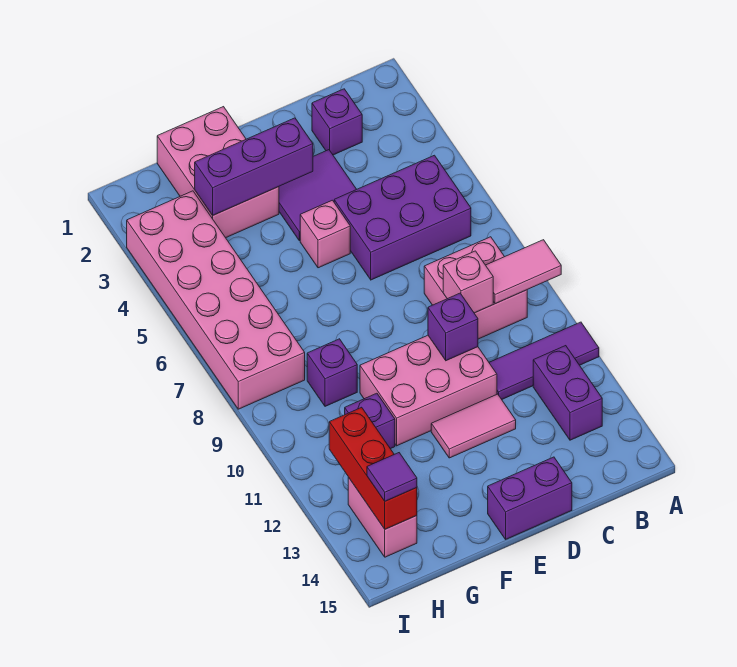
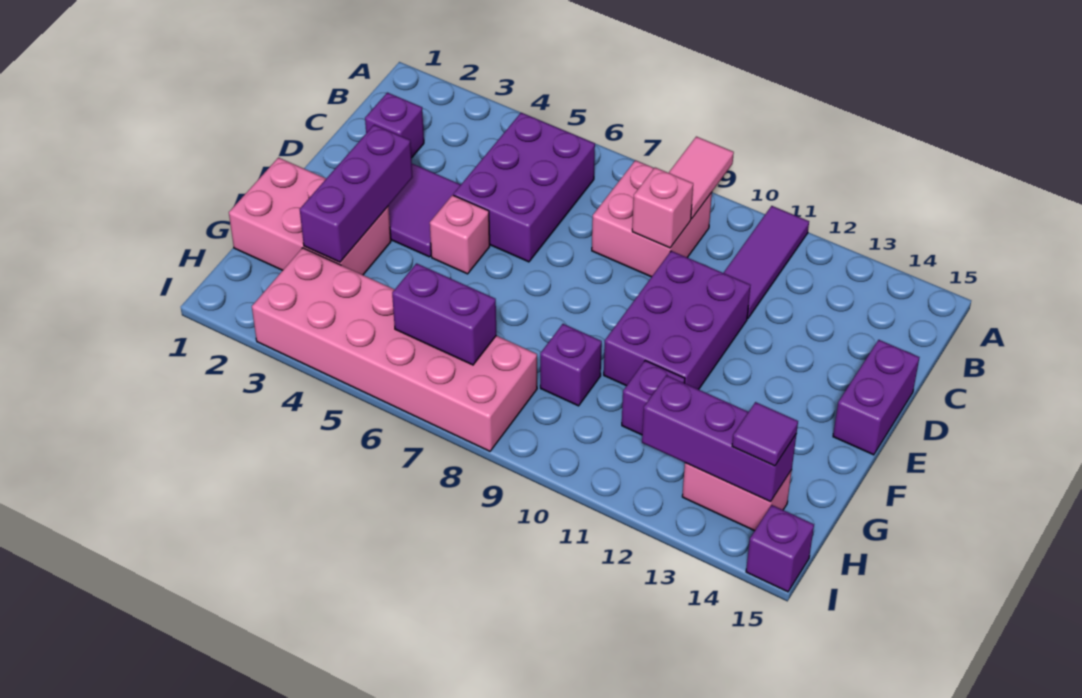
purple brick B12:B13 level 1 -> purple brick H6:H7 level 2
pink brick D10:F11 level 1 -> purple brick D10:F11 level 1
purple brick D10 level 2 -> purple brick I15 level 1
pink tile D12:E12 level 1 -> none
red brick H12:H14 level 2 -> purple brick H12:H14 level 2

